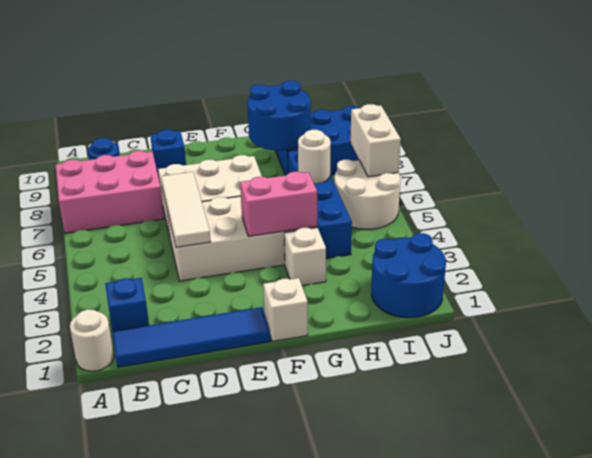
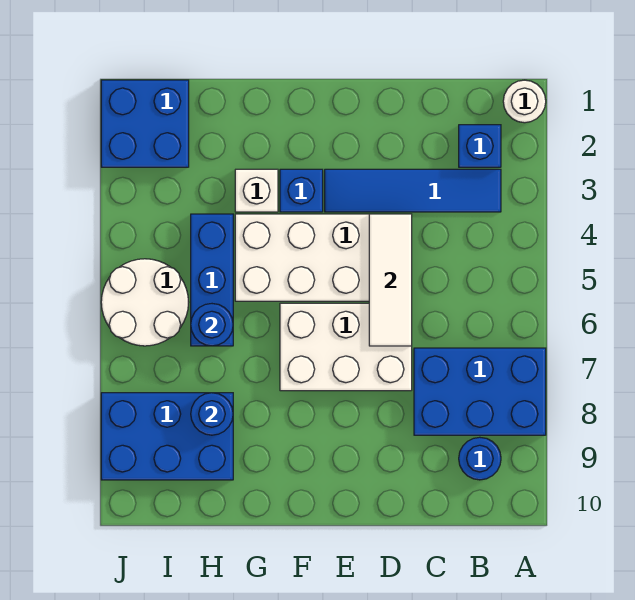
pink brick A7:C8 level 1 -> blue brick A7:C8 level 1
blue tile B1:E1 level 1 -> blue tile B3:E3 level 1
blue brick D9 level 1 -> blue brick F3 level 1
white brick F1 level 1 -> none
pink brick F4:G4 level 2 -> none
blue round brick G8:H9 level 2 -> blue round brick H8 level 2
blue brick H4:H7 level 1 -> blue brick H4:H6 level 1
white round brick H6 level 2 -> blue round brick H6 level 2
blue round brick I1:J2 level 1 -> blue brick I1:J2 level 1
white brick J6:J7 level 2 -> none

